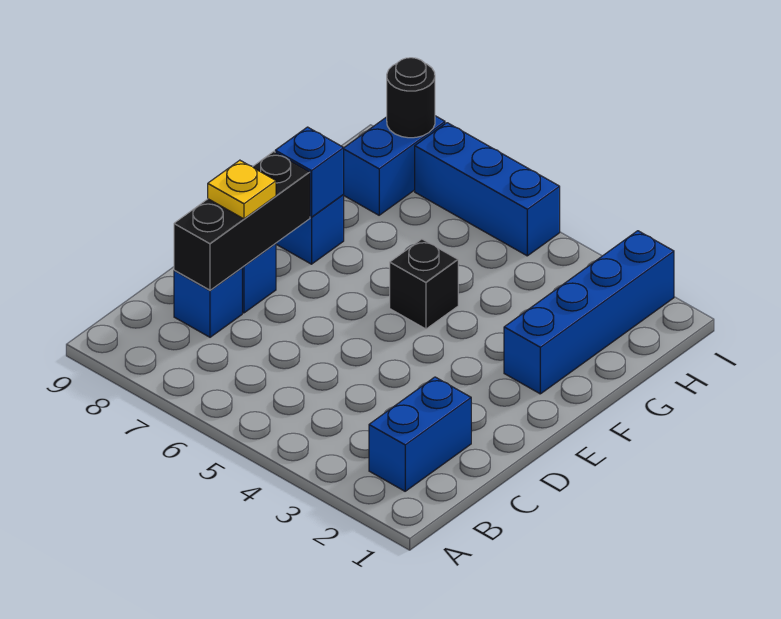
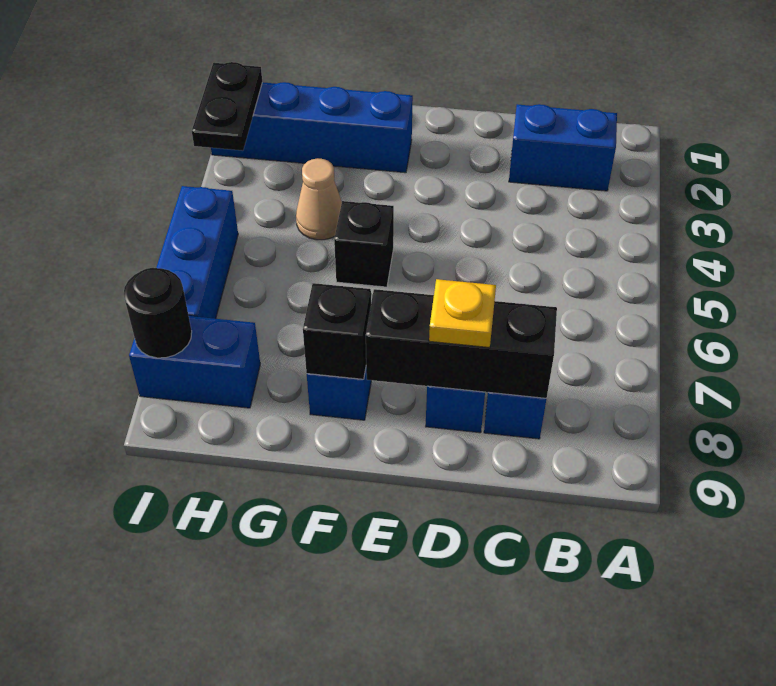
blue brick F8 level 2 -> black brick F8 level 2
none -> tan cone G4 level 1
none -> black plate I2:I3 level 2

